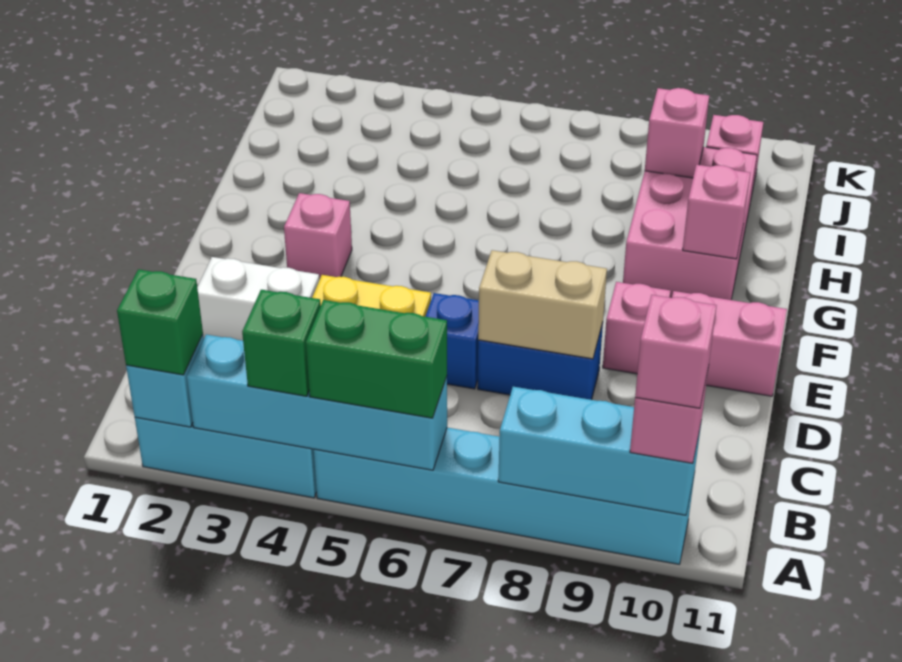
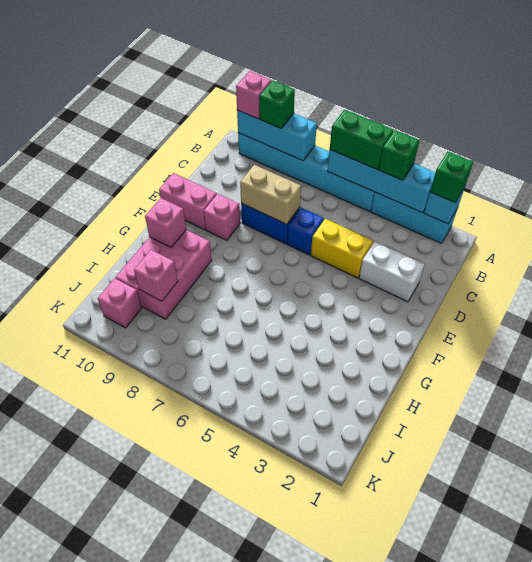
none -> green brick A9 level 3
pink brick A10 level 4 -> none
pink brick F3 level 1 -> none

